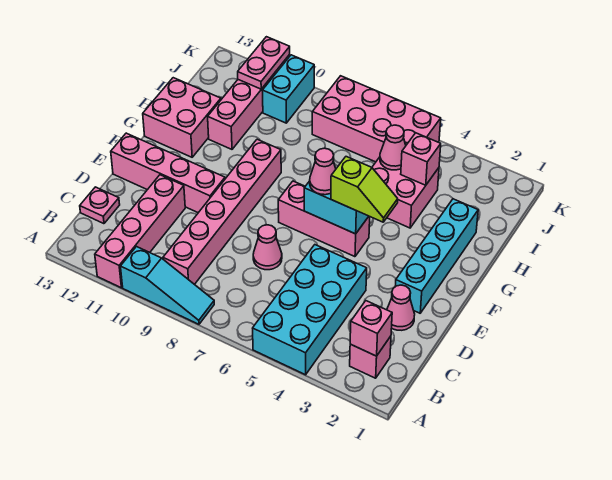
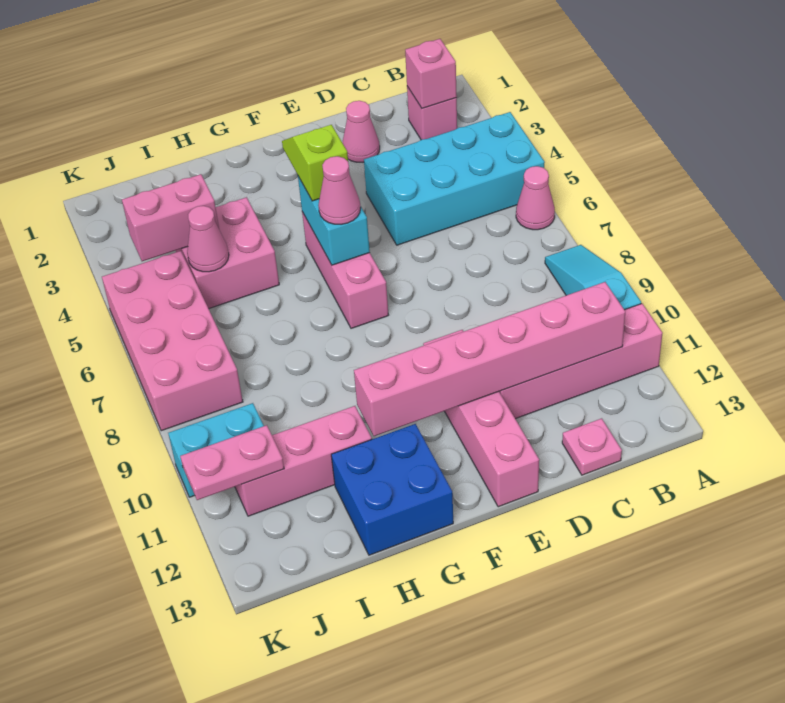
pink brick B9:G9 level 1 -> pink brick B11:G11 level 2
pink cone D7 level 1 -> pink cone A6 level 1
cyan brick E2:H2 level 1 -> none
pink brick G12:H13 level 1 -> blue brick G12:H13 level 1
pink brick I4 level 2 -> pink brick I4:J4 level 2

